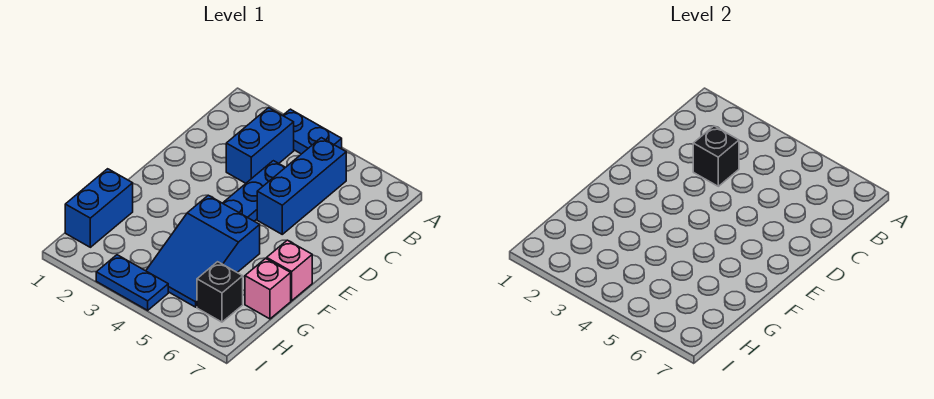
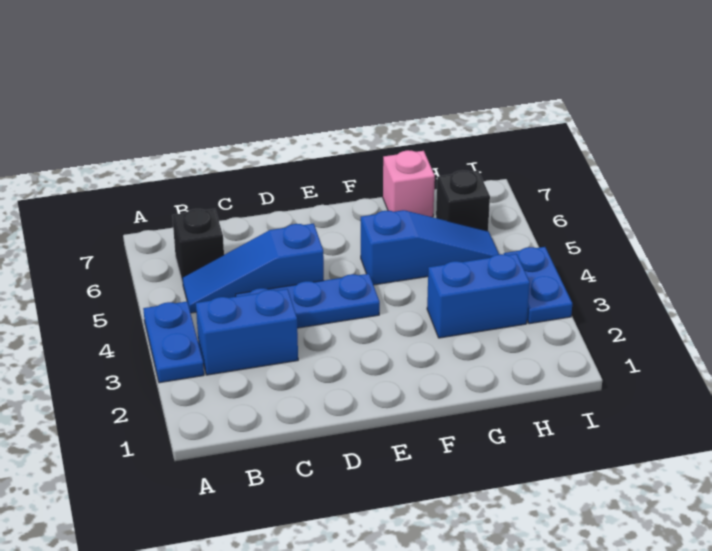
blue brick B5:D5 level 1 -> blue slope B5:D5 level 1 top D
black brick C3 level 2 -> black brick B6 level 1
blue slope F4:H5 level 1 top F -> blue slope F5:H5 level 1 top F
pink brick F7 level 1 -> none
blue brick G1:H1 level 1 -> blue brick G3:H3 level 1

